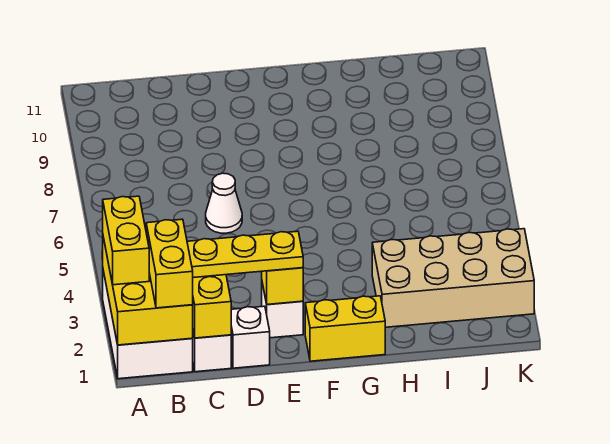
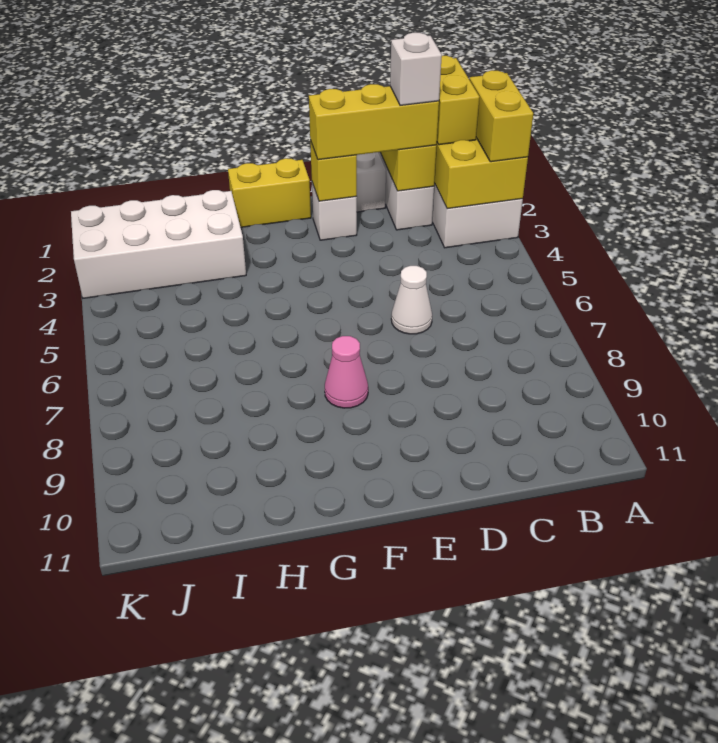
yellow plate C2:E2 level 3 -> yellow brick C2:E2 level 3
none -> white brick C2 level 4
none -> pink cone F8 level 1
tan brick H2:K3 level 1 -> white brick H2:K3 level 1

